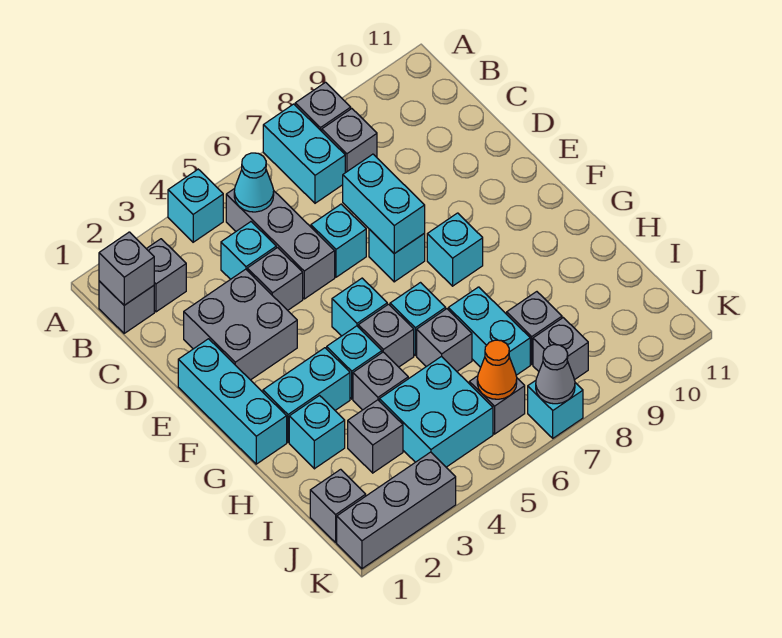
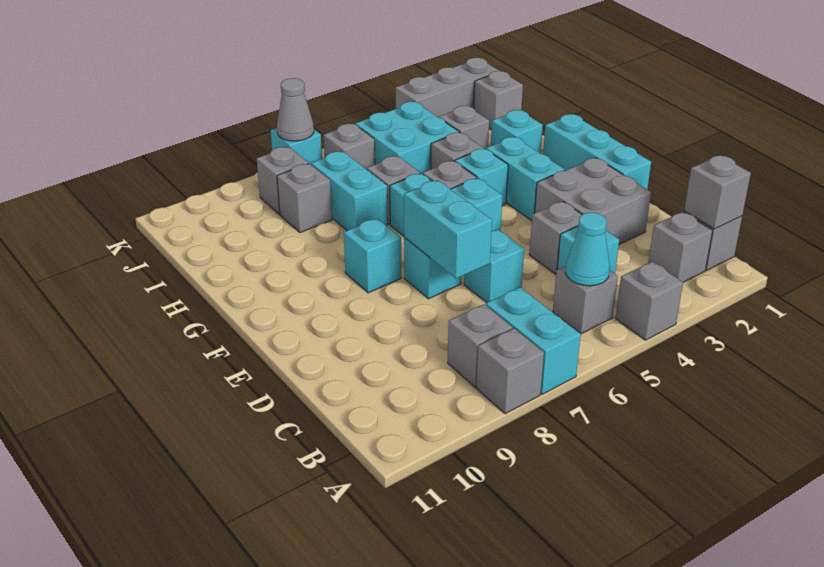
cyan brick A4 level 1 -> grey brick A4 level 1
grey brick B5:D5 level 1 -> grey brick B5 level 1
cyan brick G2:G3 level 1 -> cyan brick F3:G3 level 1
orange cone J6 level 2 -> none

